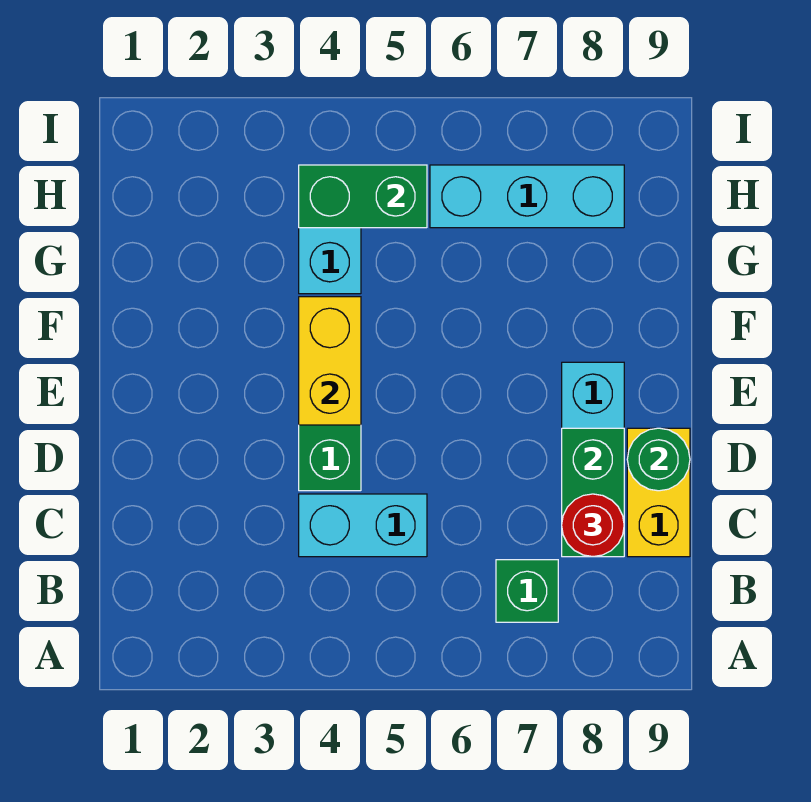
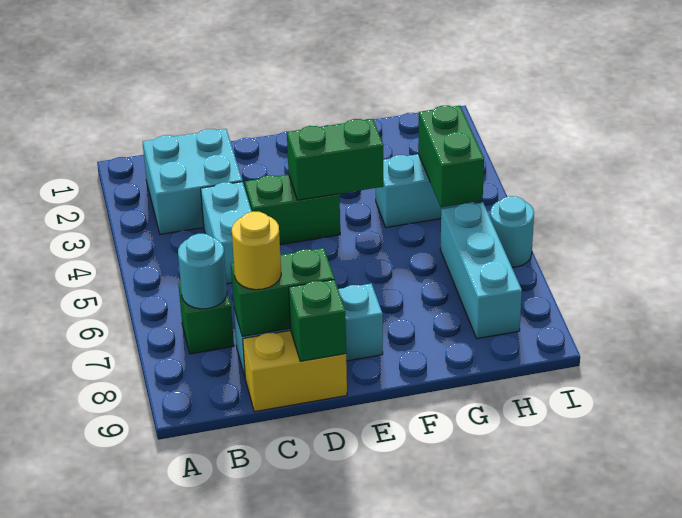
none -> cyan brick B2:C3 level 1
none -> cyan round brick B7 level 2
red round brick C8 level 3 -> yellow round brick C8 level 3
green round brick D9 level 2 -> green brick D9 level 2
yellow brick E4:F4 level 2 -> green brick E4:F4 level 2
none -> cyan round brick I6 level 1

